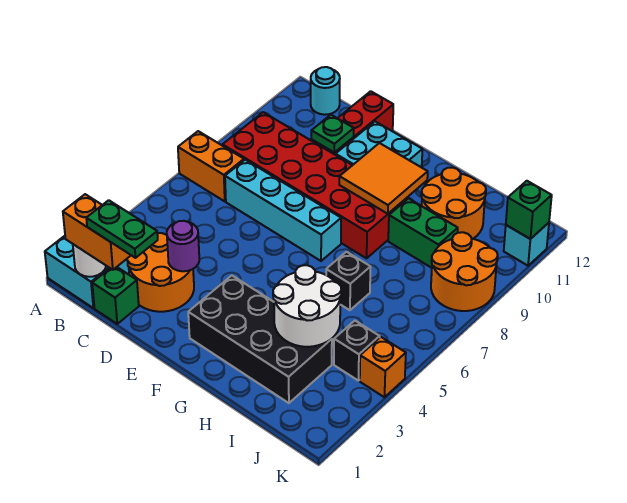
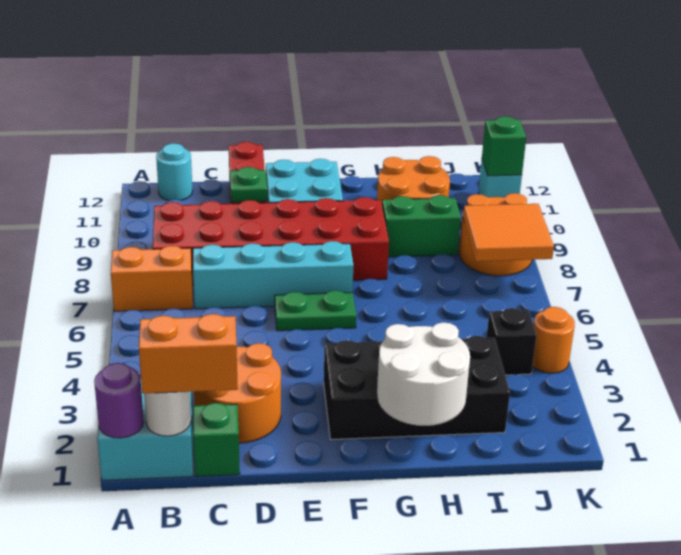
green plate C1:D1 level 4 -> green plate E6:F6 level 1
purple round brick D3 level 2 -> purple round brick A1 level 2
orange tile F9:G10 level 2 -> orange tile J7:K8 level 2
white round brick H3:I4 level 2 -> white round brick G1:H2 level 2
black brick H6 level 1 -> none
orange brick K4 level 1 -> orange round brick K4 level 1

